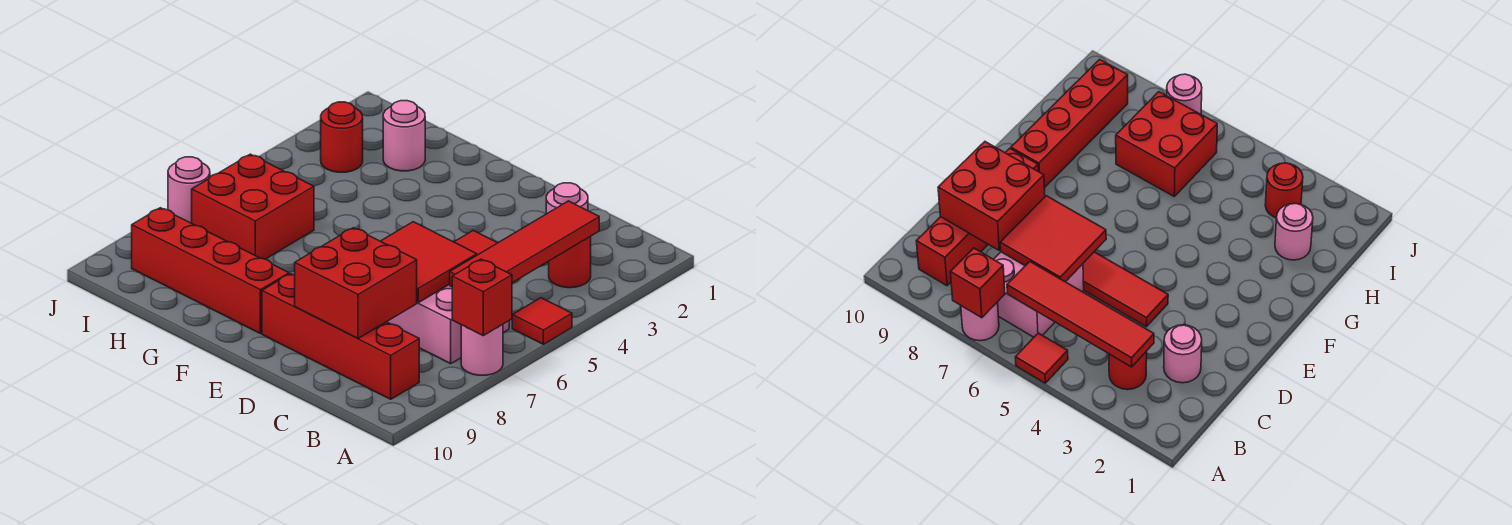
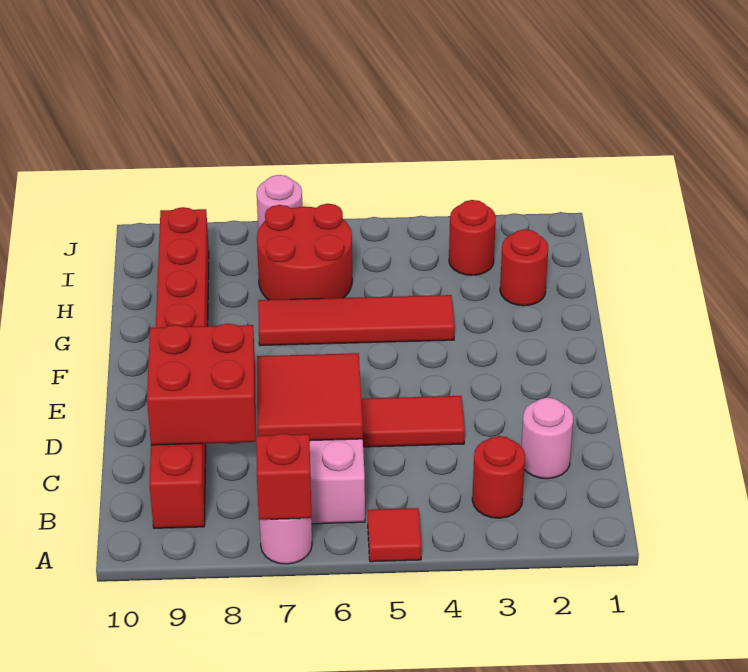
red tile B3:B6 level 2 -> red tile G4:G7 level 1
pink round brick H2 level 1 -> red round brick H2 level 1
red brick H6:I7 level 1 -> red round brick H6:I7 level 1

